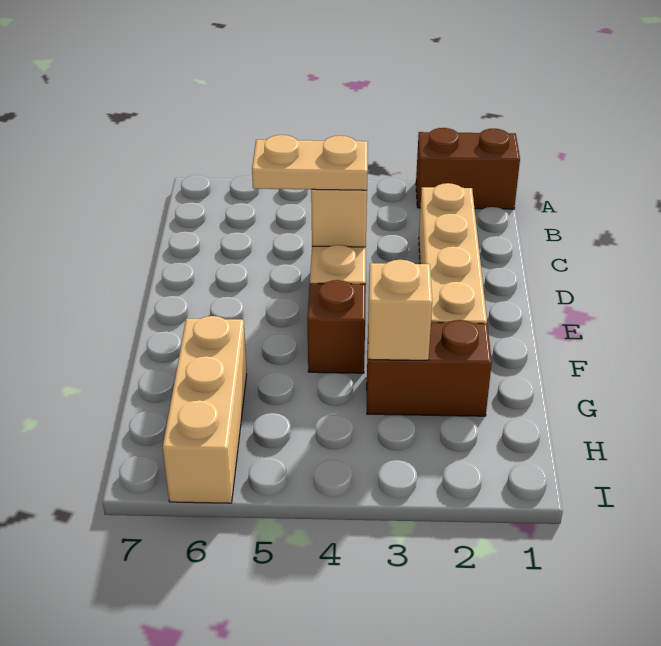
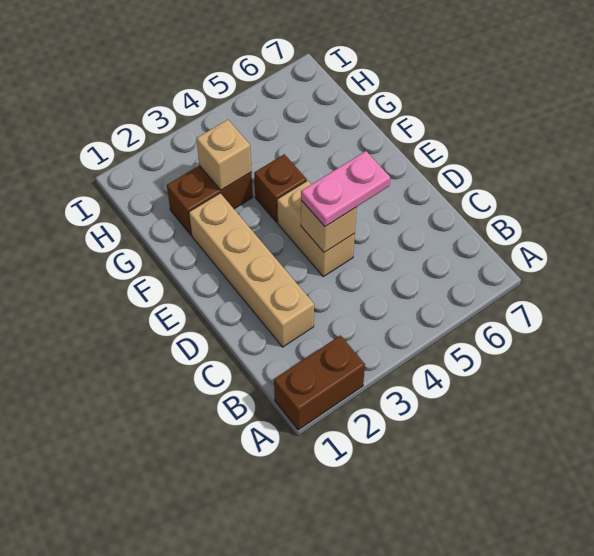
tan plate D4:D5 level 3 -> pink plate D4:D5 level 3
tan brick G6:I6 level 1 -> none

